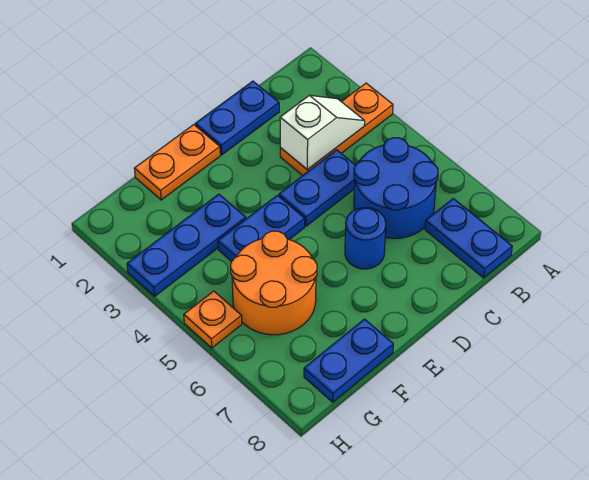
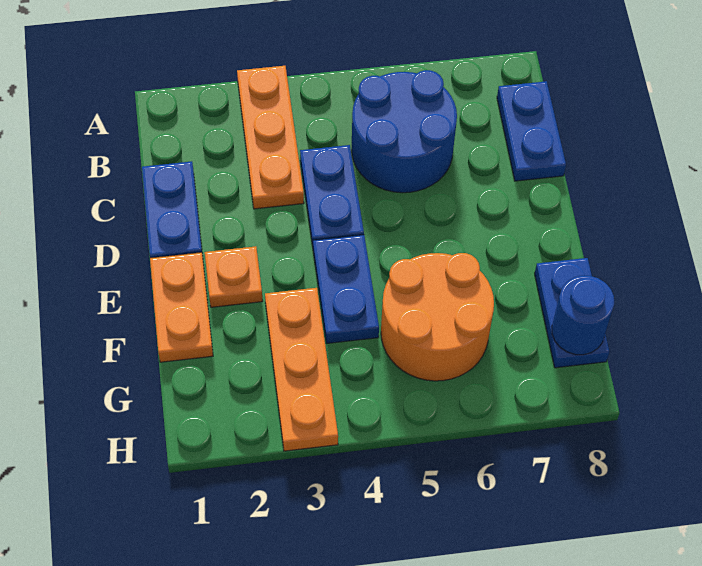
white slope B3:C3 level 2 top C -> none
blue plate B7:B8 level 1 -> blue plate B8:C8 level 1
blue round brick D6 level 1 -> blue round brick G8 level 2
blue plate F3:H3 level 1 -> orange plate F3:H3 level 1
orange plate H5 level 1 -> orange plate E2 level 1

